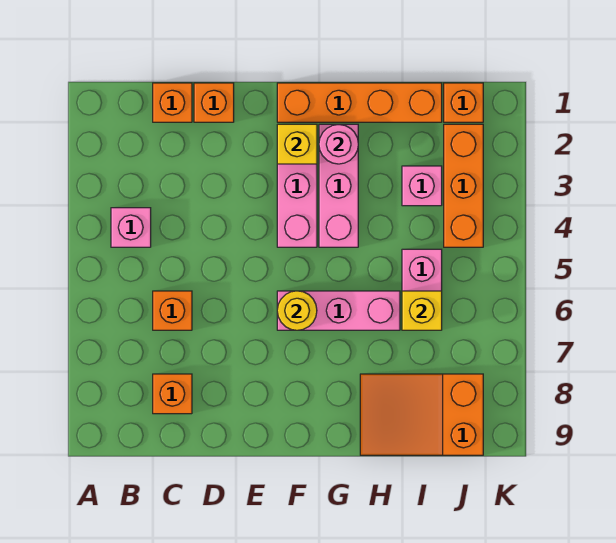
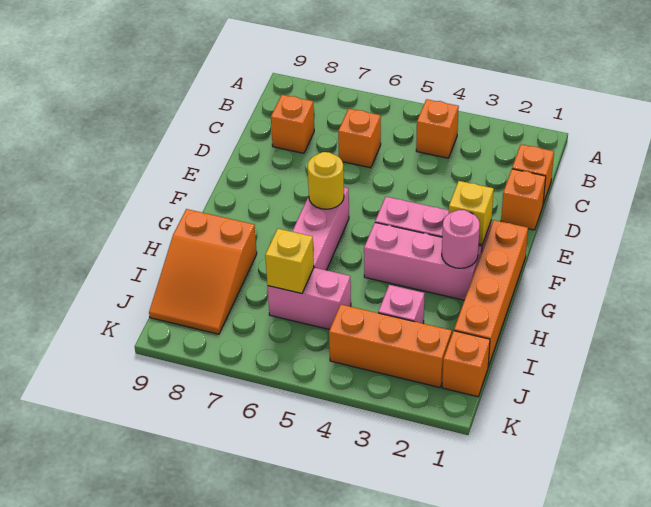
pink brick B4 level 1 -> orange brick B4 level 1
orange slope H8:J9 level 1 top J -> orange slope H8:J9 level 1 top H

